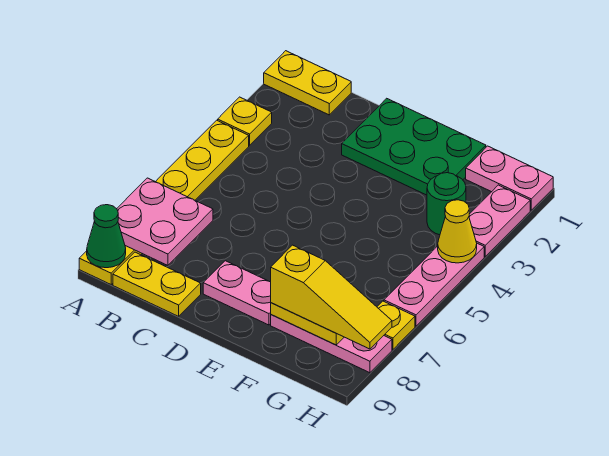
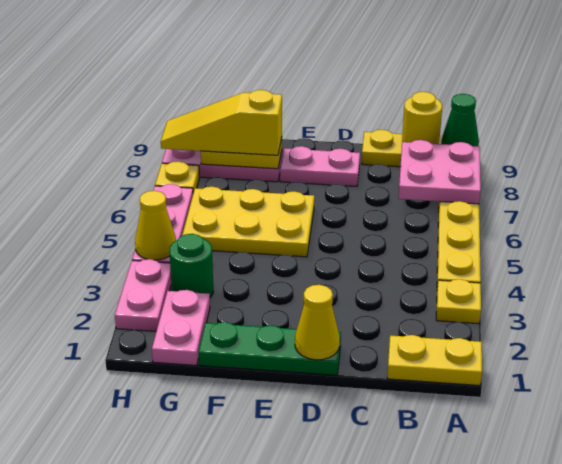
none -> yellow round brick B9 level 2
green plate D1:F2 level 1 -> green plate D1:F1 level 1
none -> yellow cone D1 level 2
none -> yellow plate E5:G6 level 1
pink plate G1:H1 level 1 -> pink plate G1:G2 level 1

